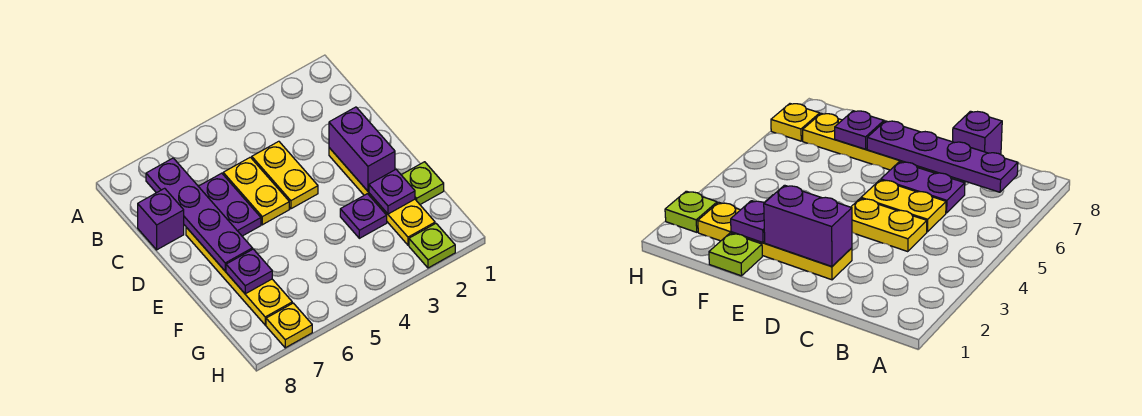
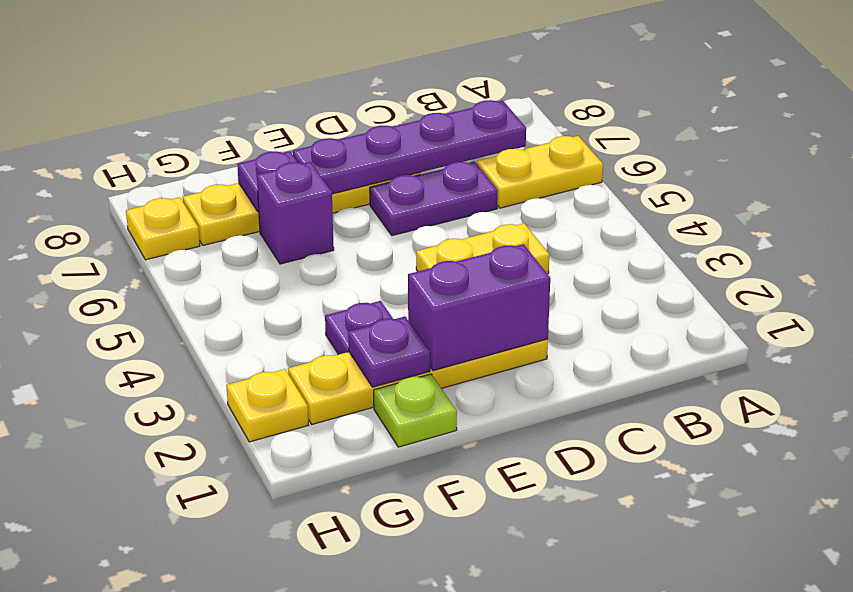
yellow plate C5:D5 level 1 -> yellow plate A6:B6 level 1
purple brick C8 level 1 -> purple brick F6 level 1
lime plate H2 level 1 -> yellow plate H2 level 1

